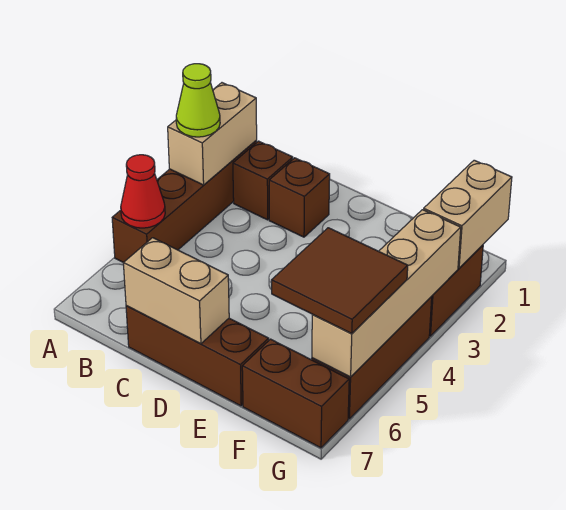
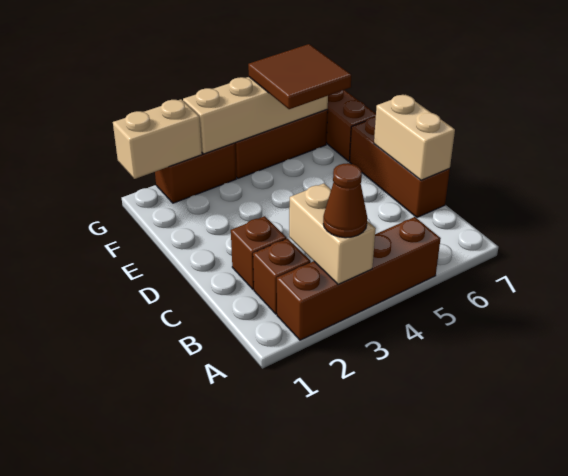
tan brick A2:A3 level 2 -> tan brick A3:B3 level 2
lime cone A3 level 3 -> brown cone A3 level 3
red cone A5 level 2 -> none

